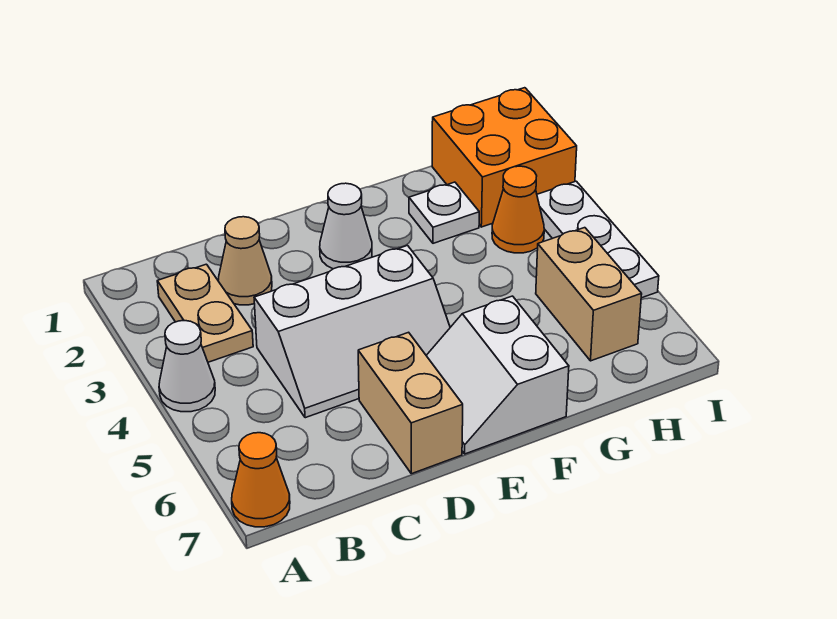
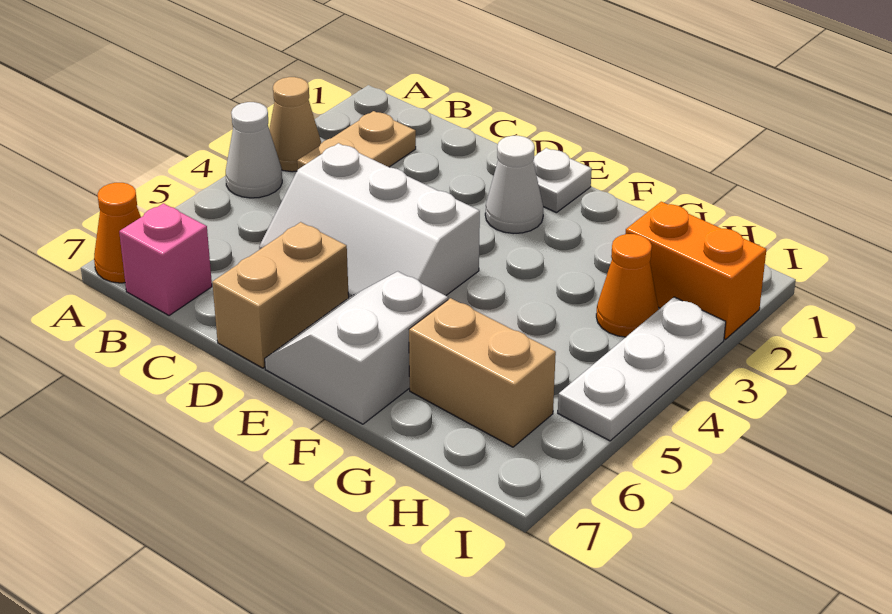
none -> pink brick B7 level 1
tan cone C2 level 1 -> tan cone A3 level 1
white plate G2 level 1 -> white plate E1 level 1
orange brick H1:I2 level 1 -> orange brick H2:I2 level 1
tan brick H5:H6 level 1 -> tan brick G6:H6 level 1

